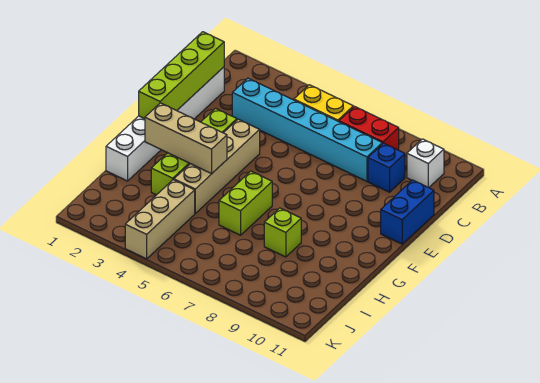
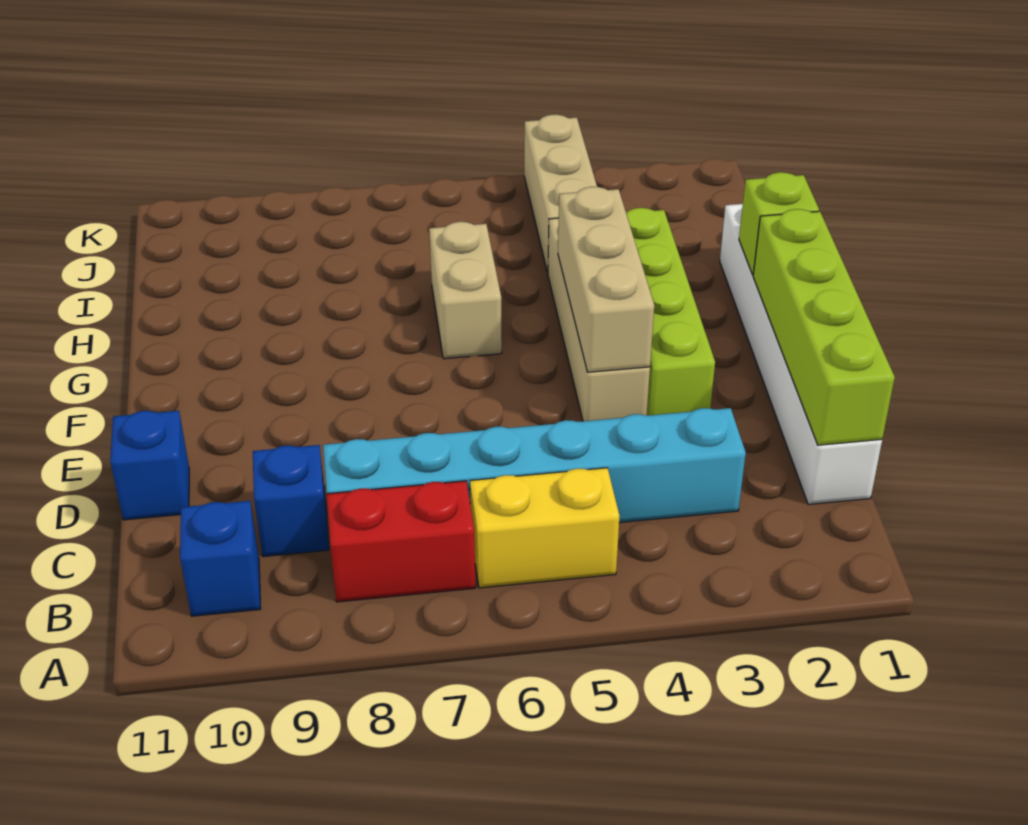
white brick B10 level 1 -> blue brick B10 level 1
blue brick D11:E11 level 1 -> blue brick D11 level 1
tan brick G2:G4 level 2 -> tan brick E4:G4 level 2
lime brick G6:H6 level 1 -> tan brick G6:H6 level 1
lime brick H8 level 1 -> lime brick G1 level 2

